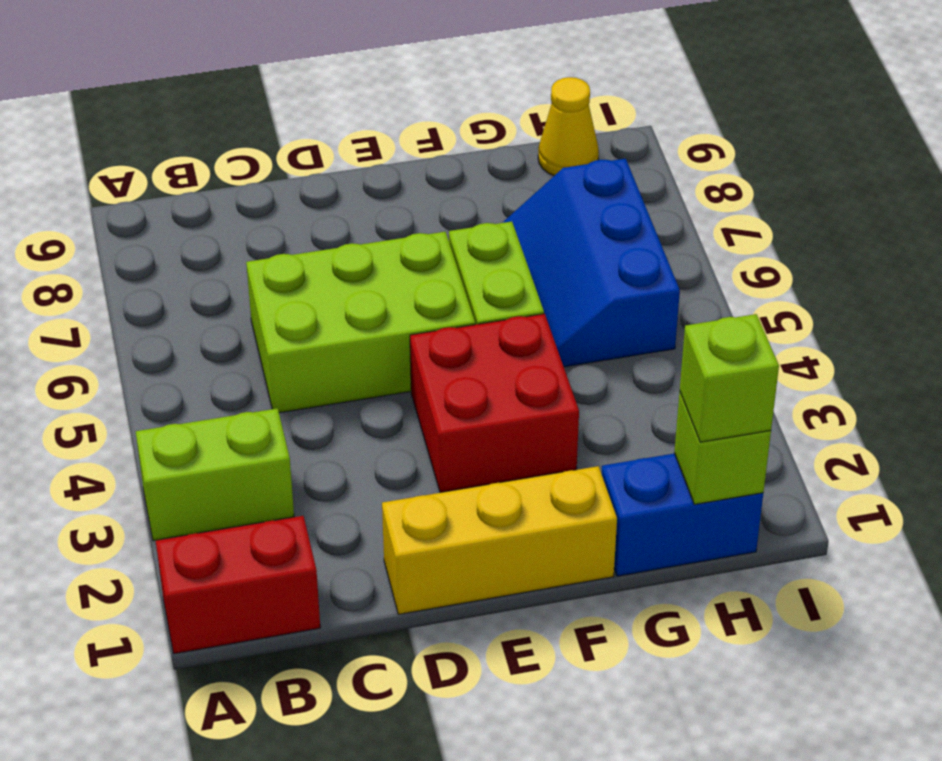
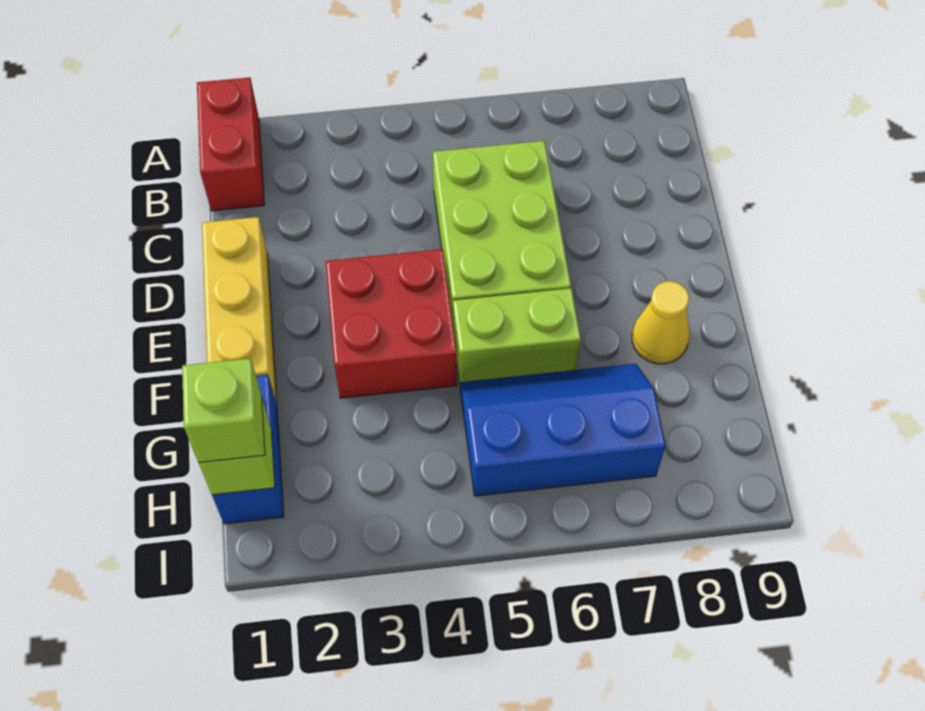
lime brick A3:B3 level 1 -> none
yellow cone H9 level 1 -> yellow cone F8 level 1

